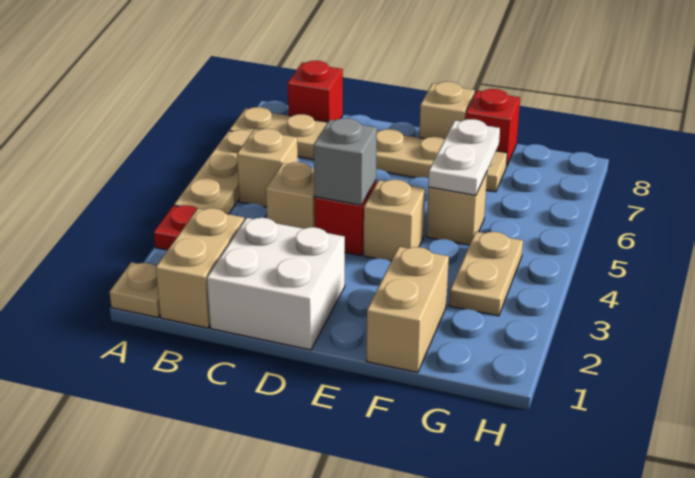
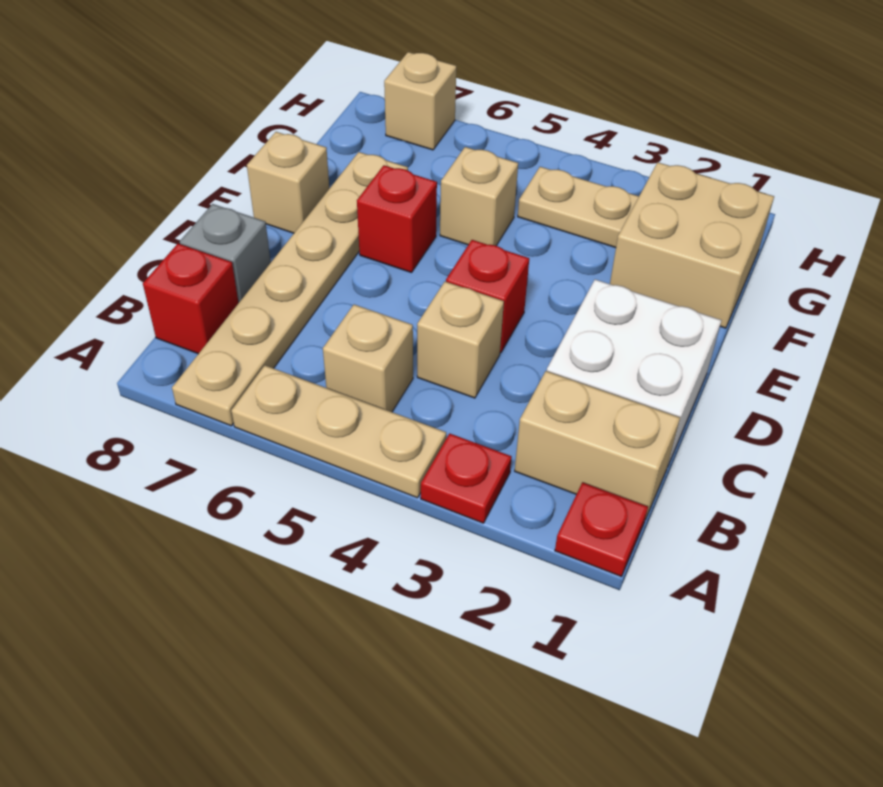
tan plate A1 level 1 -> red plate A1 level 1
grey brick D4 level 2 -> grey brick C8 level 1
tan brick E4 level 1 -> tan brick H7 level 1
tan brick F1:F2 level 1 -> tan brick F1:G2 level 1
white plate F5:F6 level 2 -> none
red brick F8 level 1 -> red brick E6 level 1

